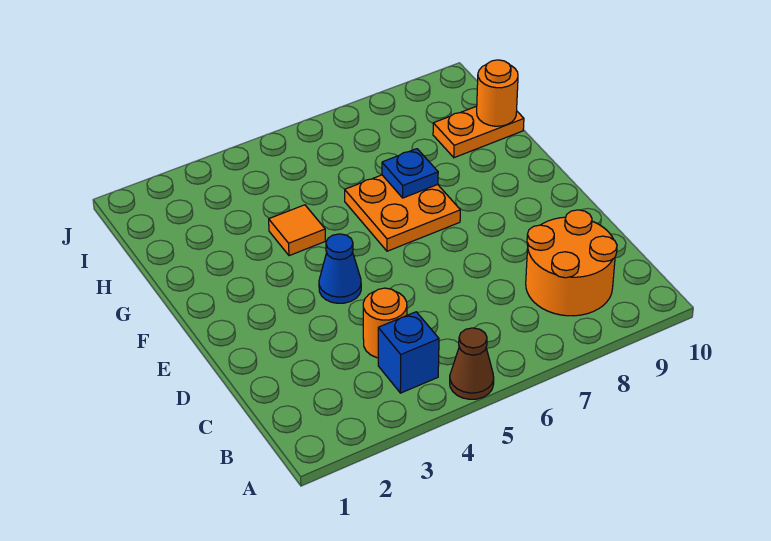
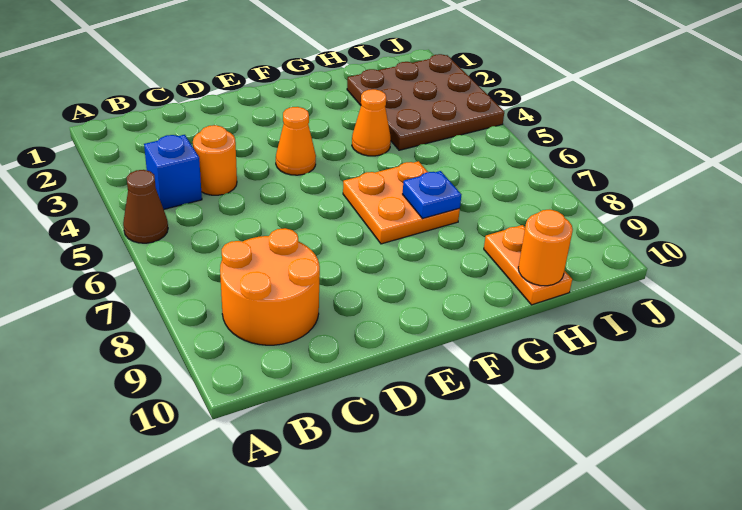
blue cone E4 level 1 -> orange cone E4 level 1
orange tile G4 level 1 -> orange cone G4 level 1
none -> brown plate H2:J4 level 1

